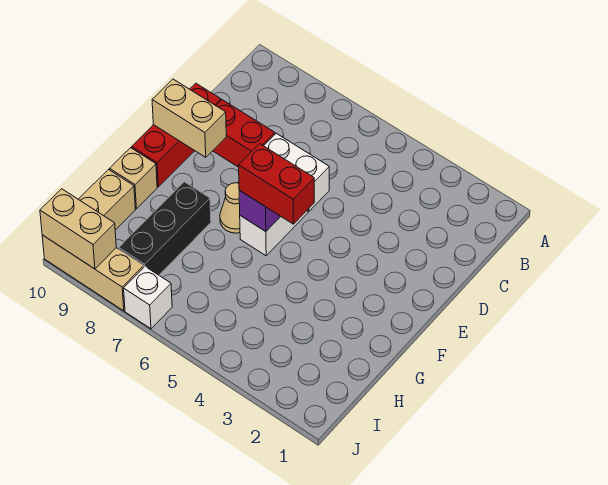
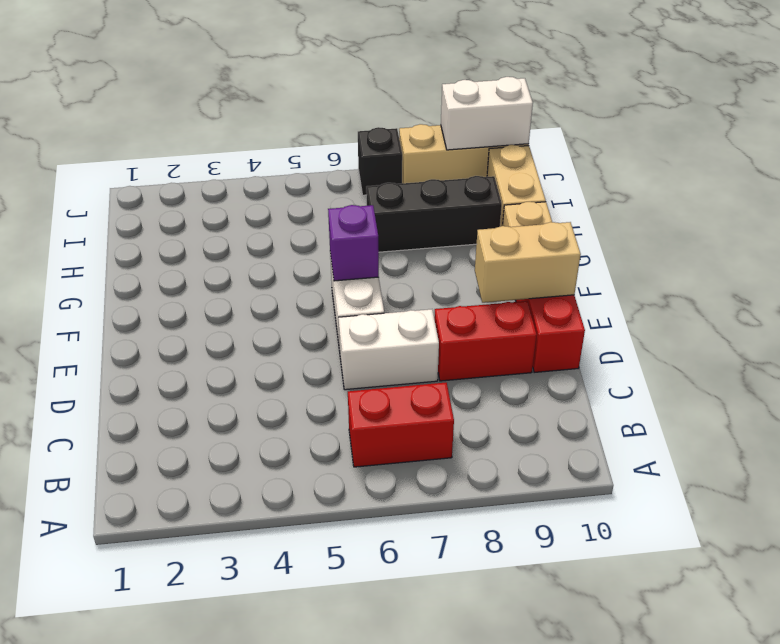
red brick F5:F6 level 3 -> red brick B6:B7 level 1
tan cone F7 level 1 -> none
black brick G8:I8 level 1 -> black brick H7:H9 level 1
white brick J7 level 1 -> black brick J7 level 1
tan brick J9:J10 level 2 -> white brick J9:J10 level 2

